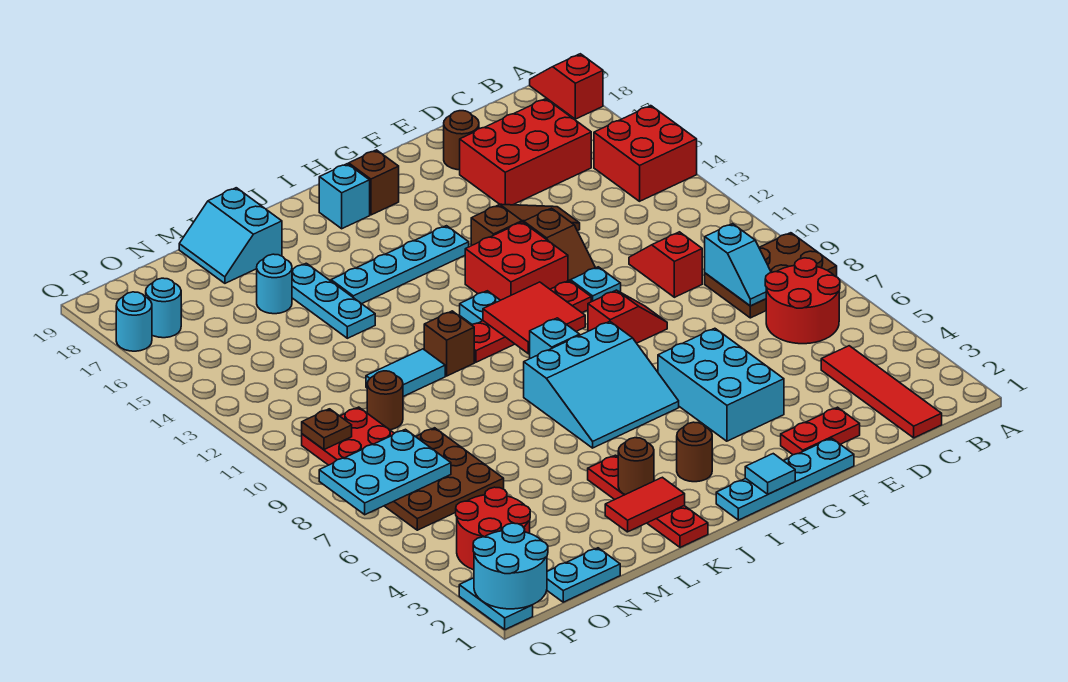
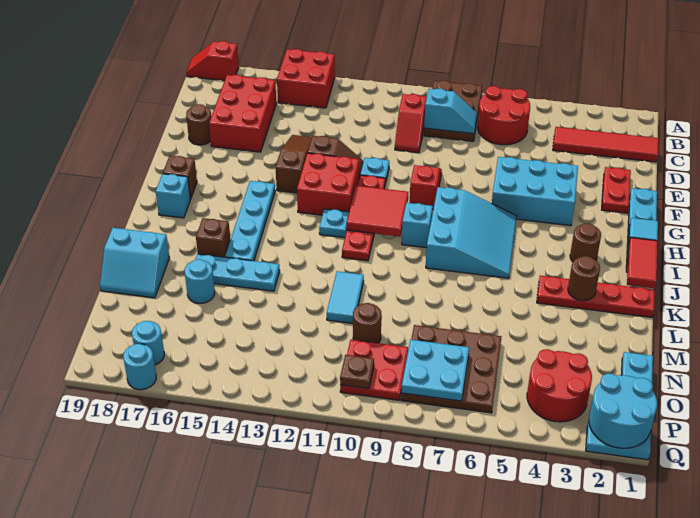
red slope D10:D11 level 1 top 10 -> red slope C10:D10 level 1 top C
red tile K2:L2 level 2 -> red tile I1:J1 level 2
brown brick K11 level 1 -> brown brick K16 level 1
cyan plate O7:Q8 level 2 -> cyan plate O7:P8 level 2

